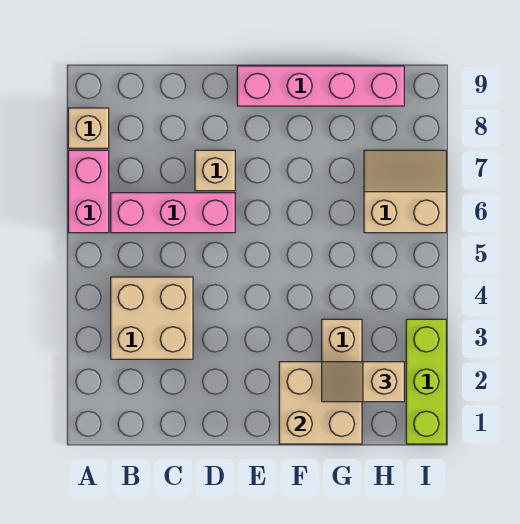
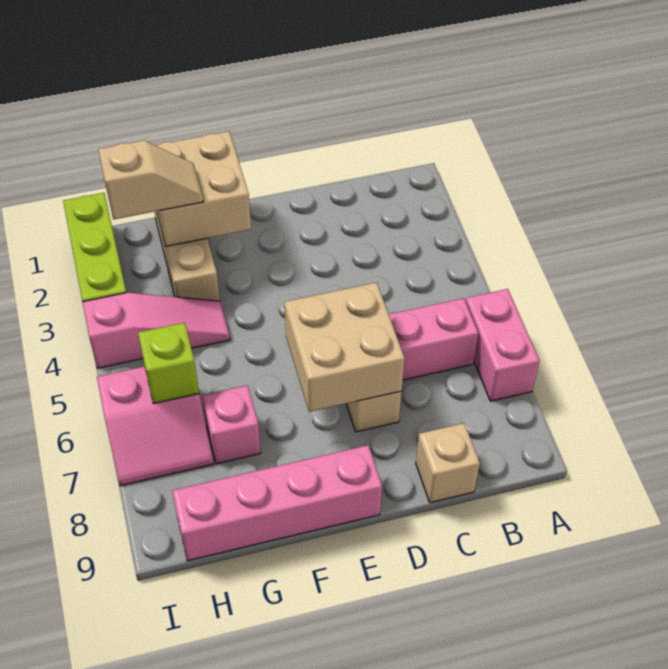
tan brick A8 level 1 -> tan brick C9 level 1
tan brick B3:C4 level 1 -> tan brick D6:E7 level 2
none -> pink slope G4:I4 level 1 top I
none -> pink brick G7 level 1
tan slope H6:I7 level 1 top 6 -> pink slope H6:I7 level 1 top 6
none -> lime brick H6 level 2

